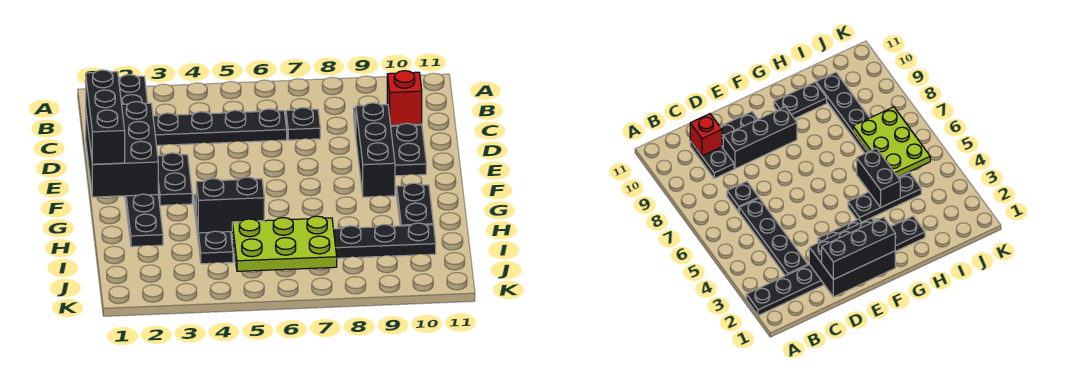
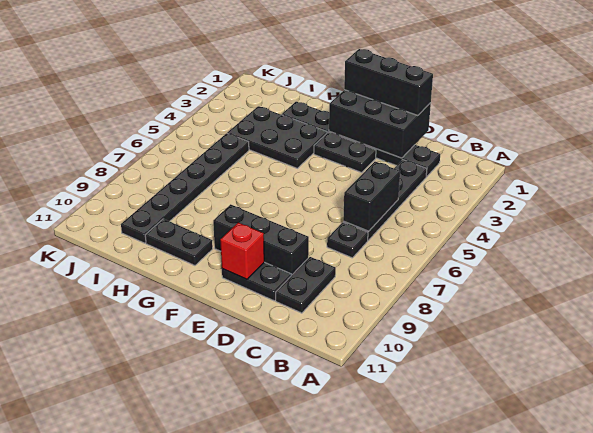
black plate A2:H2 level 1 -> black plate C2:H2 level 1
red brick C10 level 2 -> red brick E10 level 2
black plate G4:I4 level 1 -> black plate G3:I4 level 1
black brick H4:H5 level 2 -> black brick C5:C6 level 2
lime plate I5:J7 level 2 -> none

